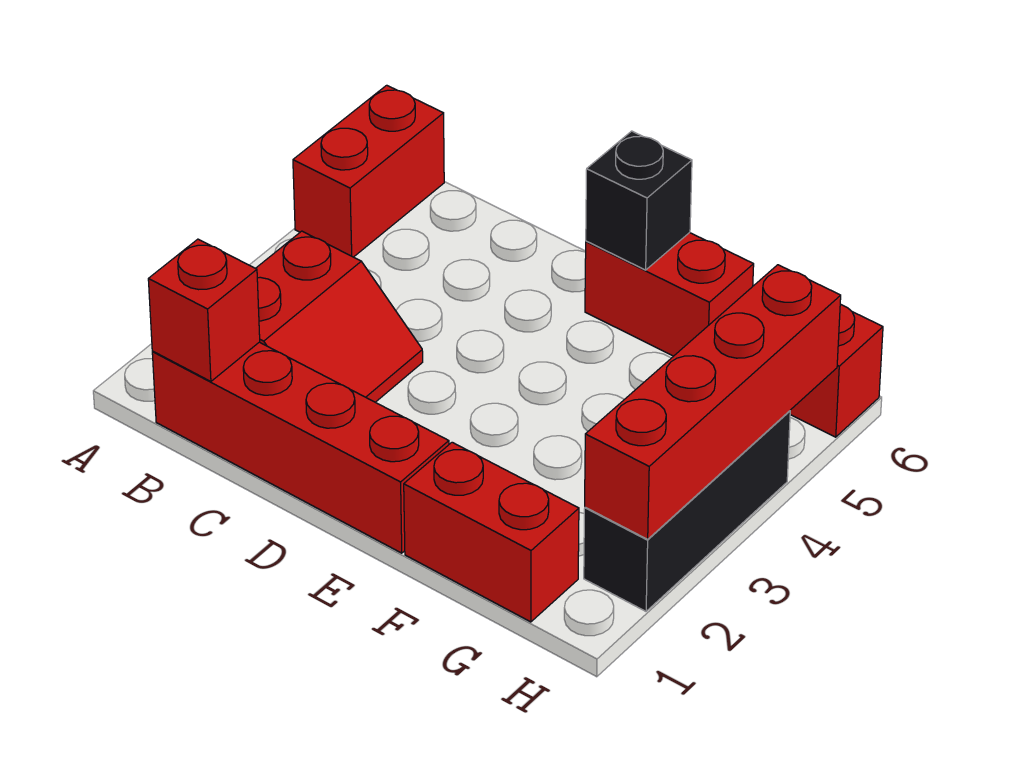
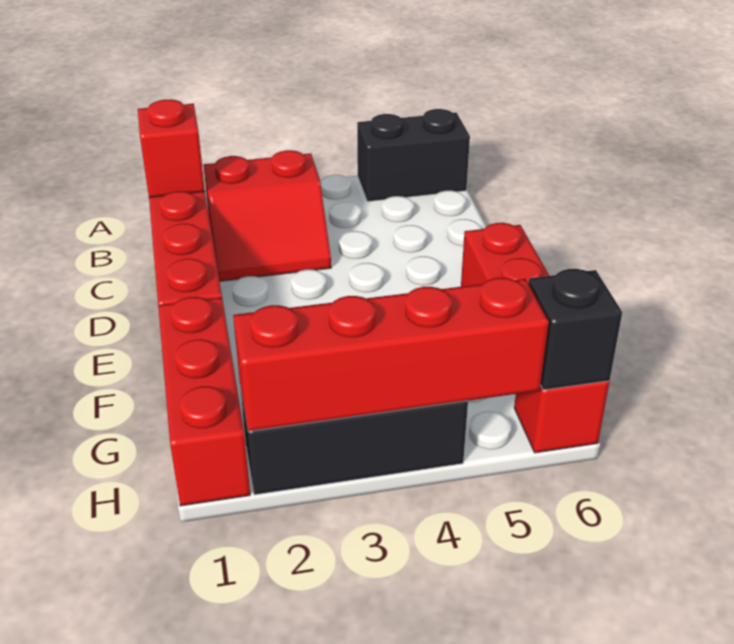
red brick A5:A6 level 1 -> black brick A5:A6 level 1
black brick E6 level 2 -> black brick H6 level 2
red brick F1:G1 level 1 -> red brick F1:H1 level 1

